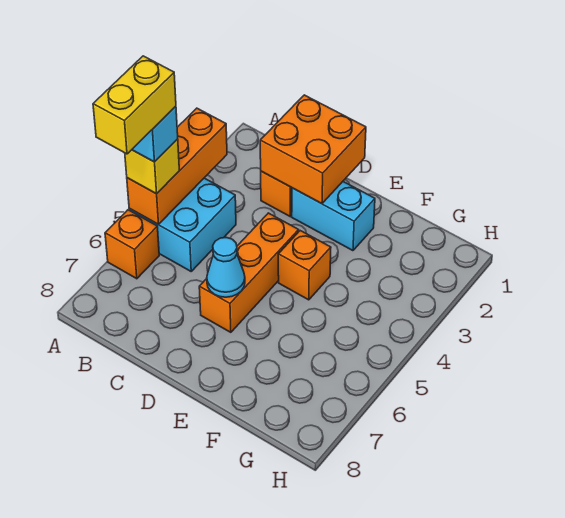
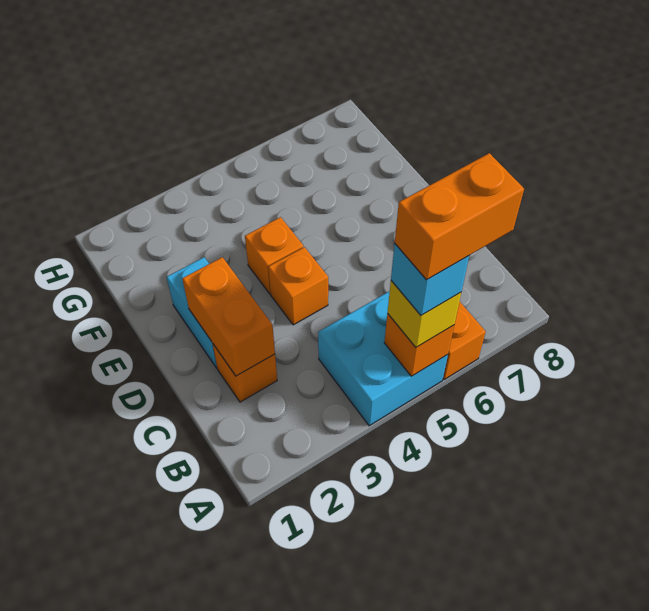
orange brick A3:A5 level 2 -> orange brick A5 level 2
yellow brick A5:A6 level 5 -> orange brick A5:A6 level 5
orange brick C1:D2 level 2 -> orange brick C2:D2 level 2
orange brick D4:D6 level 1 -> orange brick D4 level 1
cyan cone D6 level 2 -> none

